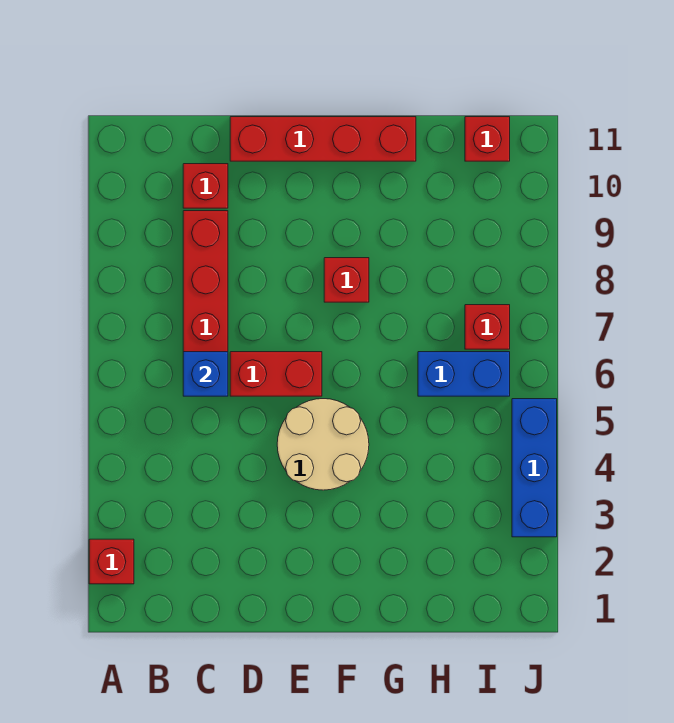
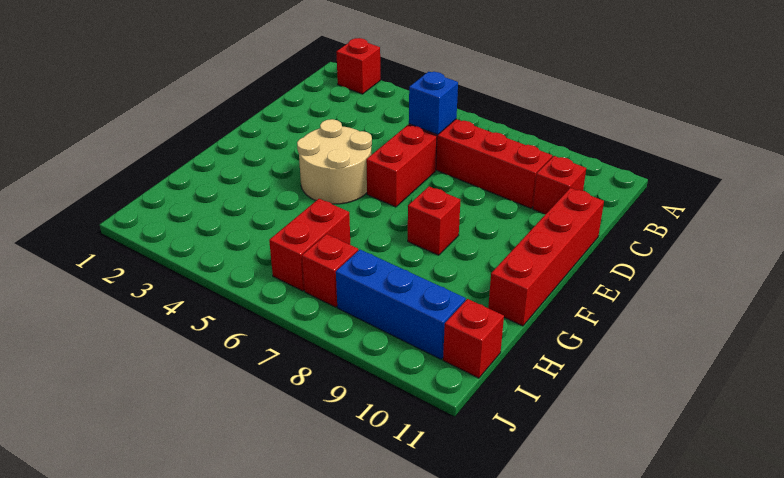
blue brick H6:I6 level 1 -> red brick H6:I6 level 1
blue brick J3:J5 level 1 -> blue brick I8:I10 level 1

